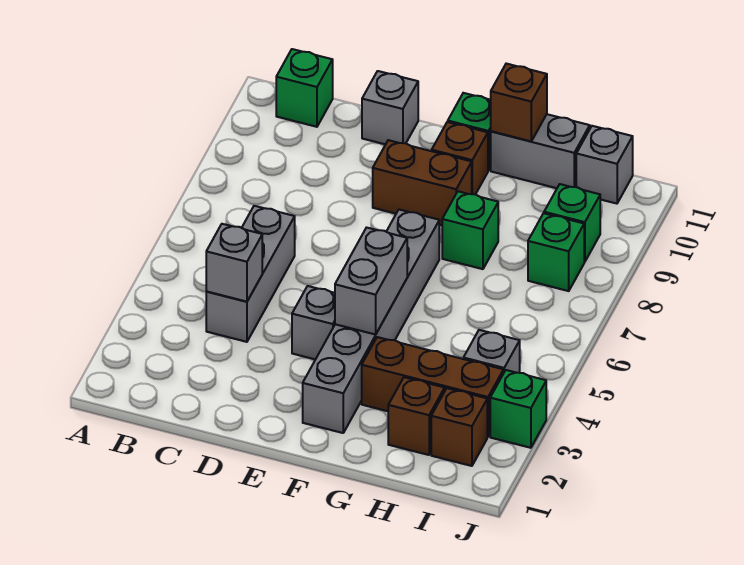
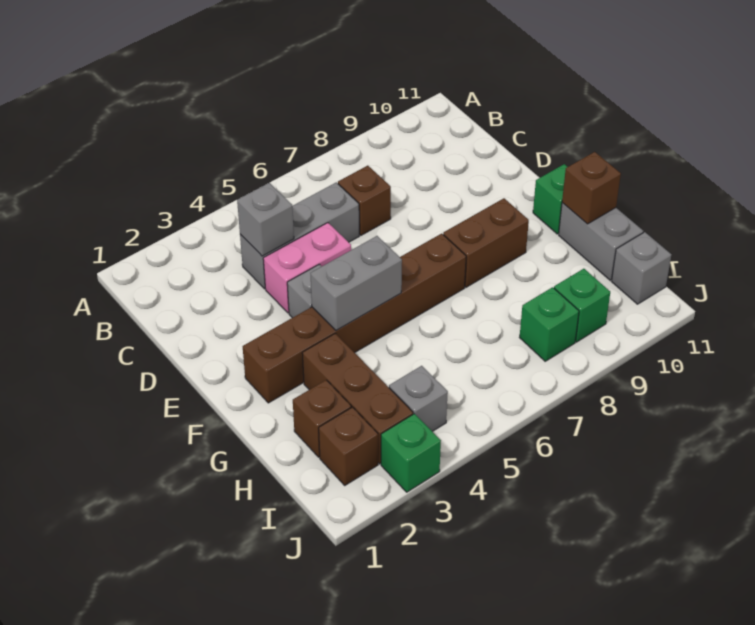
green brick B11 level 1 -> none
none -> pink brick D4:D5 level 1
grey brick D11 level 1 -> none
brown brick E9:F9 level 1 -> brown brick F8:F9 level 1
grey brick F2:F7 level 1 -> brown brick F2:F7 level 1
brown brick F10 level 1 -> brown brick C7 level 1
green brick G8 level 1 -> none

